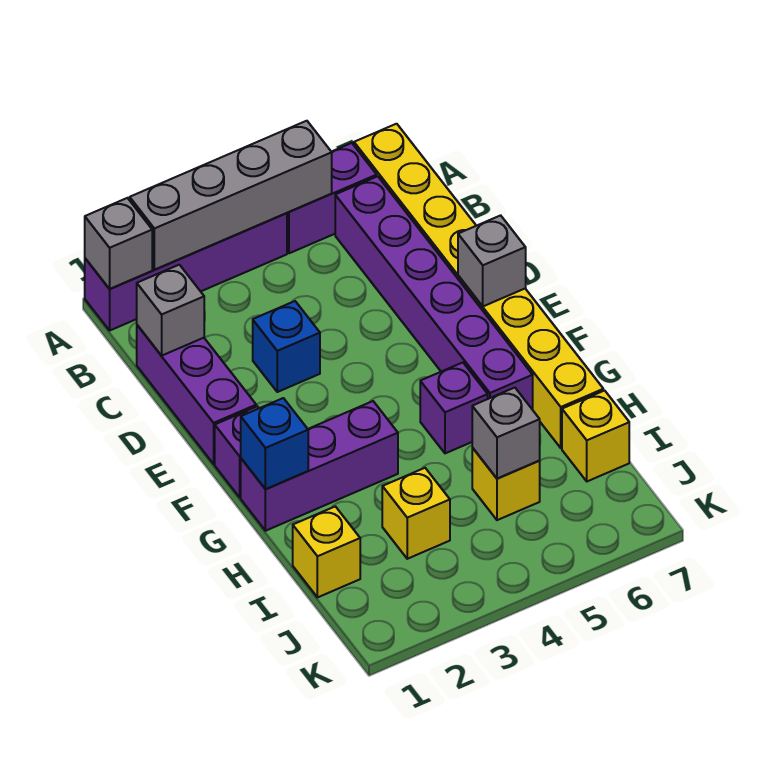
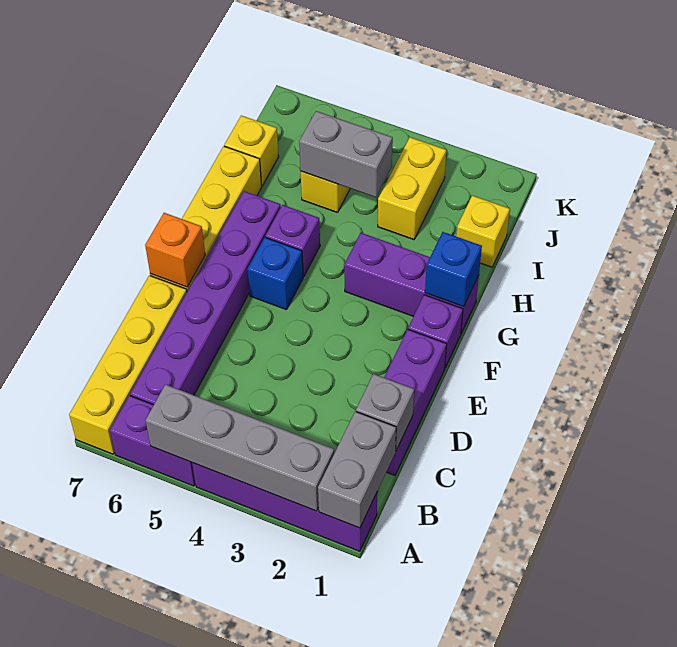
grey brick A1 level 2 -> grey brick A1:B1 level 2
blue brick D3 level 1 -> blue brick F5 level 1
grey brick E7 level 2 -> orange brick E7 level 2
yellow brick I3 level 1 -> yellow brick I3:J3 level 1
grey brick I5 level 2 -> grey brick I4:I5 level 2

